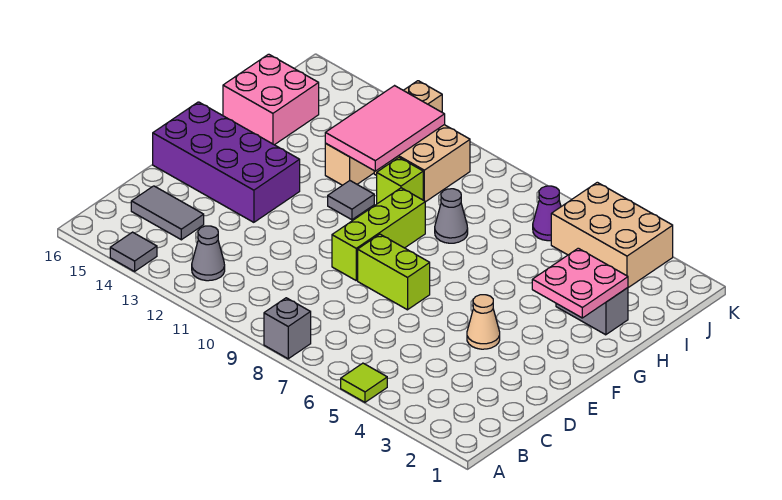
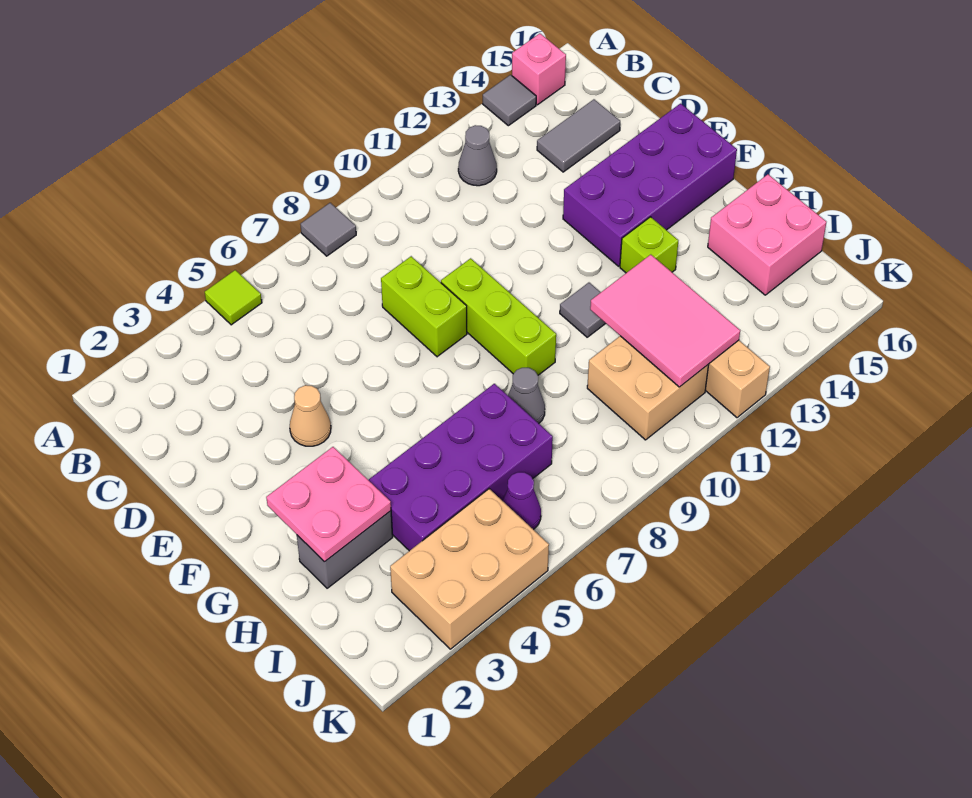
grey brick A8 level 1 -> grey tile A8 level 1
none -> pink brick A15 level 1
lime brick E7:E8 level 1 -> lime brick D8:E8 level 1
none -> purple brick H4:I7 level 1
lime brick H10 level 1 -> lime brick G13 level 1

